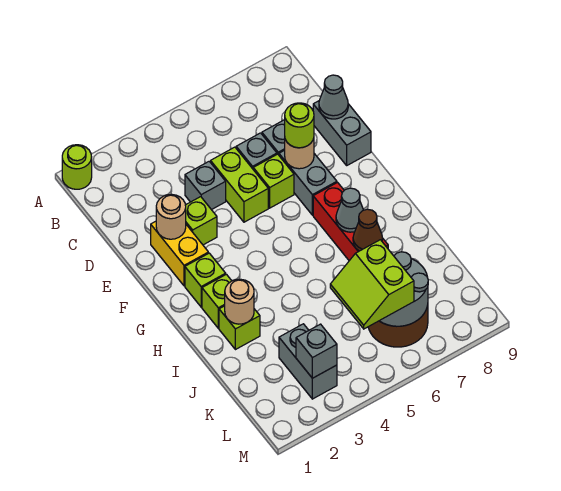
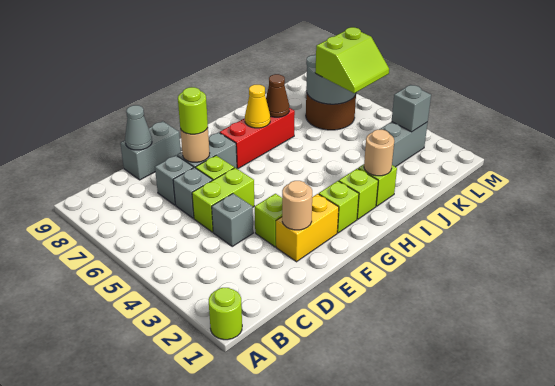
grey cone H7 level 2 -> yellow cone H7 level 2

